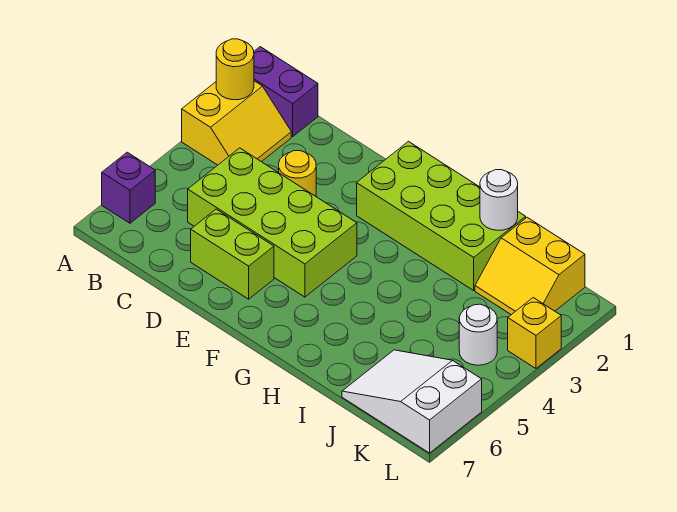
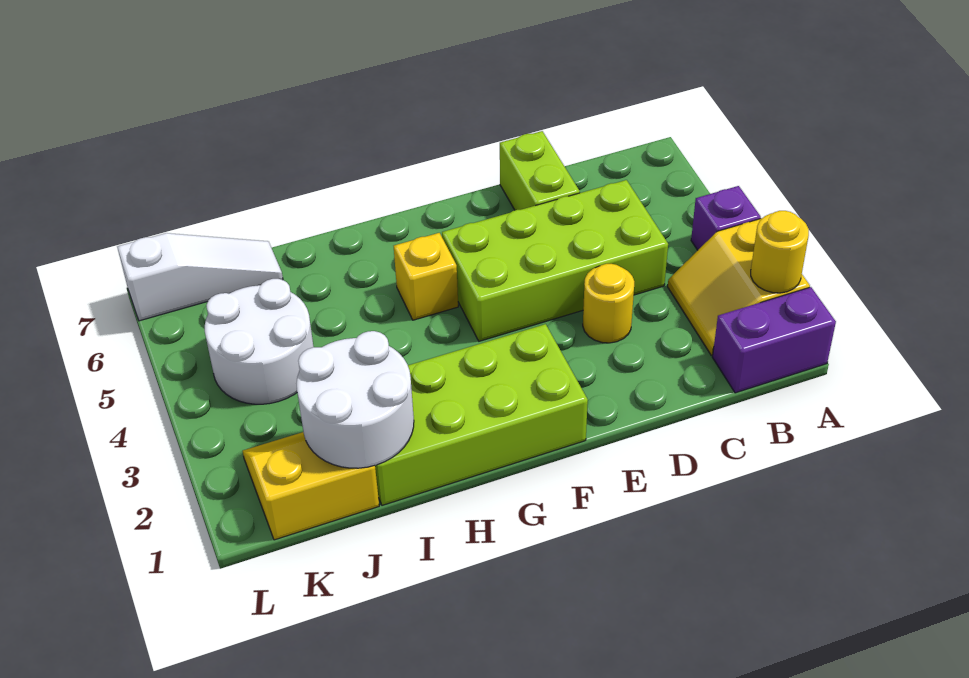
purple brick A6 level 1 -> purple brick A4 level 1
lime brick D6:E6 level 1 -> lime brick D6:D7 level 1
white round brick I1 level 2 -> white round brick I1:J2 level 2
white slope J6:L7 level 1 top L -> white slope J7:L7 level 1 top L
white round brick K4 level 1 -> white round brick J4:K5 level 1
yellow brick L3 level 1 -> yellow brick G5 level 1

